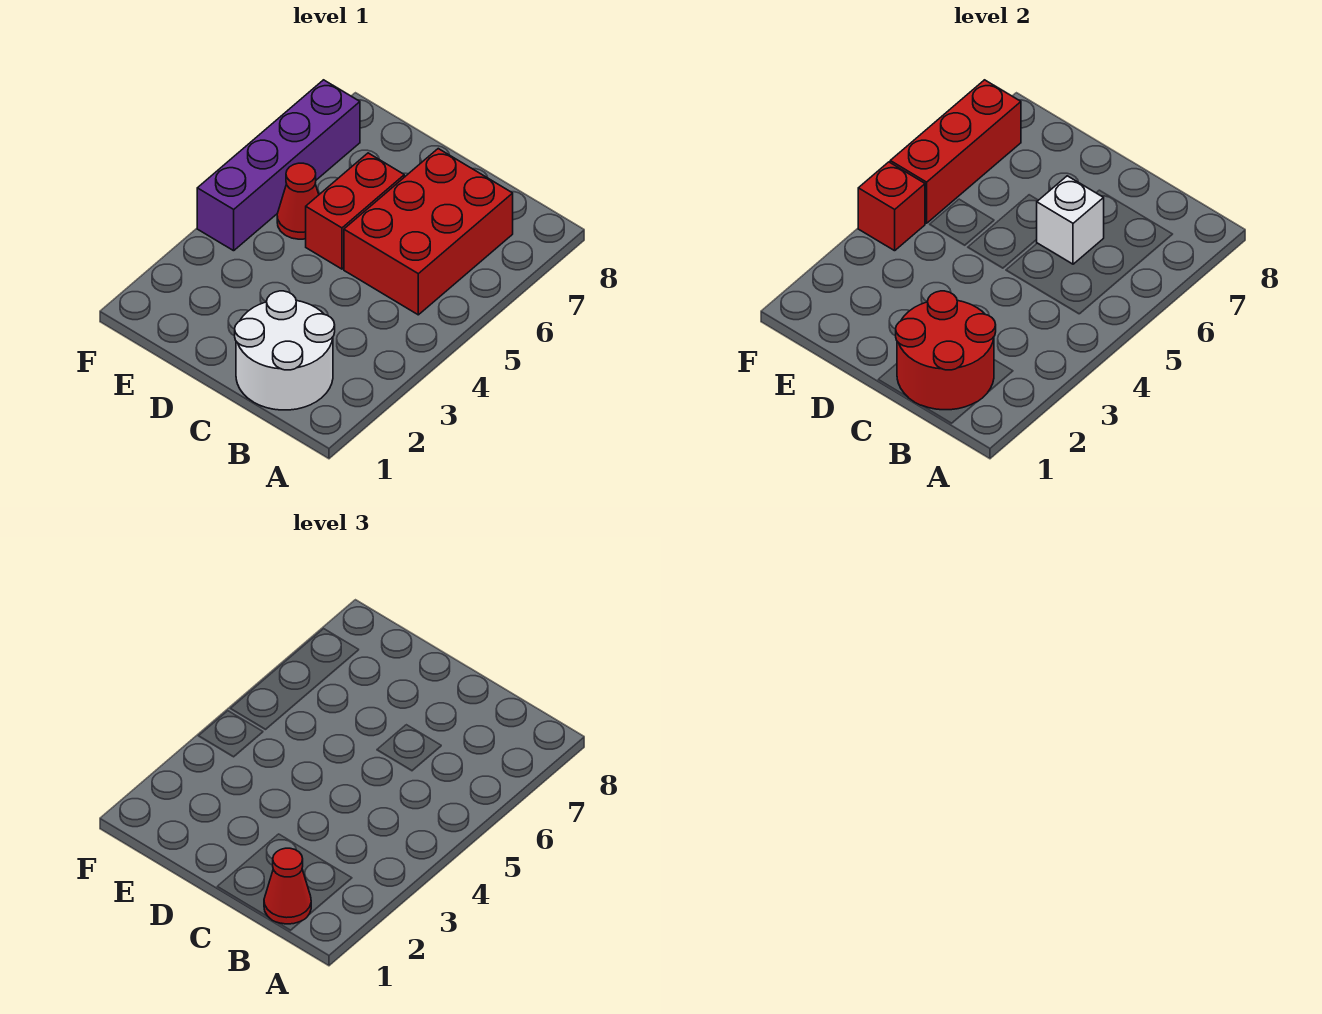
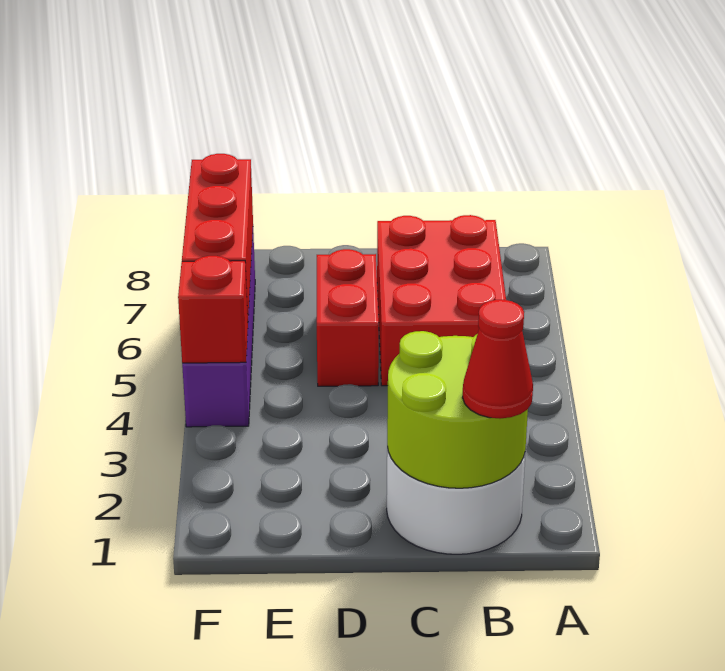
red round brick B1:C2 level 2 -> lime round brick B1:C2 level 2
white brick C6 level 2 -> none
red cone E5 level 1 -> none

